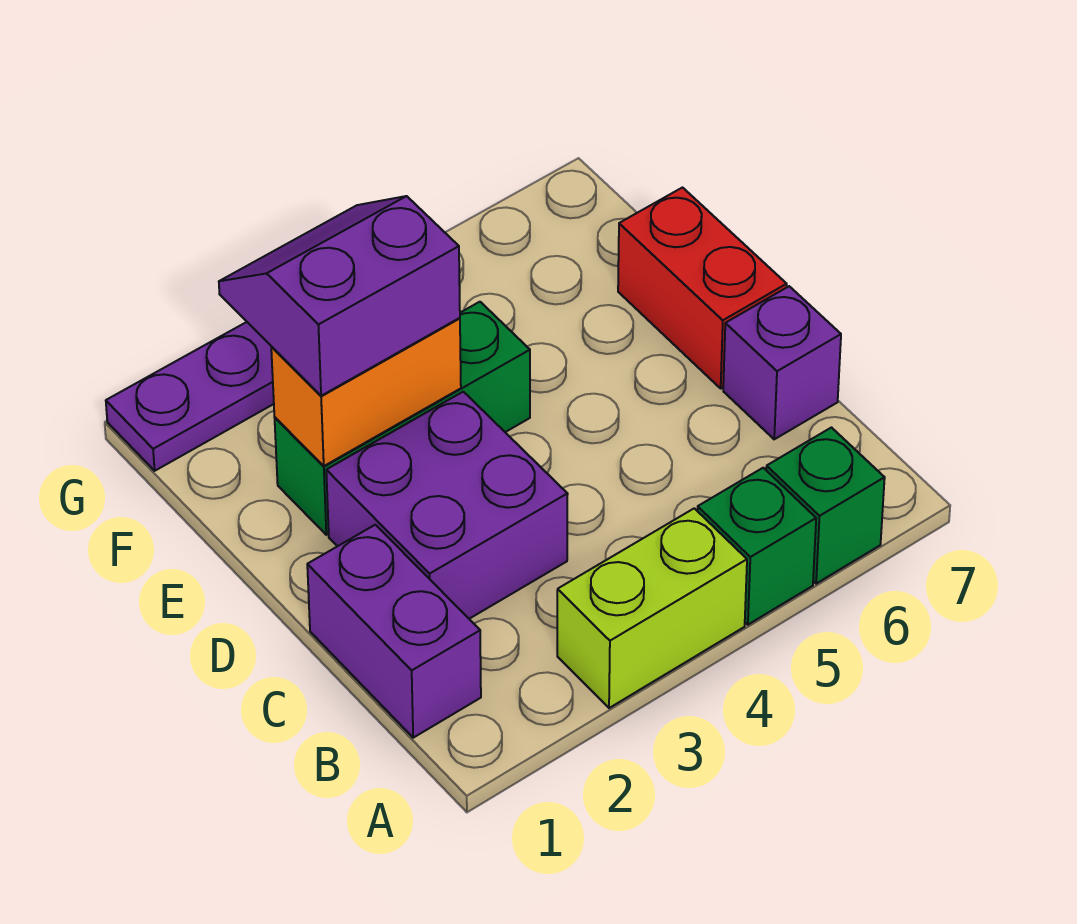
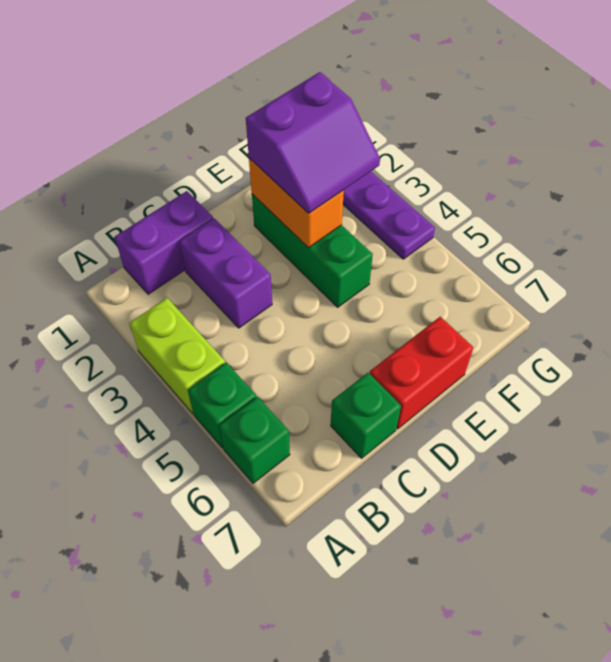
purple brick C2:D3 level 1 -> purple brick C2:C3 level 1
purple brick C7 level 1 -> green brick C7 level 1
purple slope E2:F3 level 3 top E -> purple slope E2:F3 level 3 top 2

